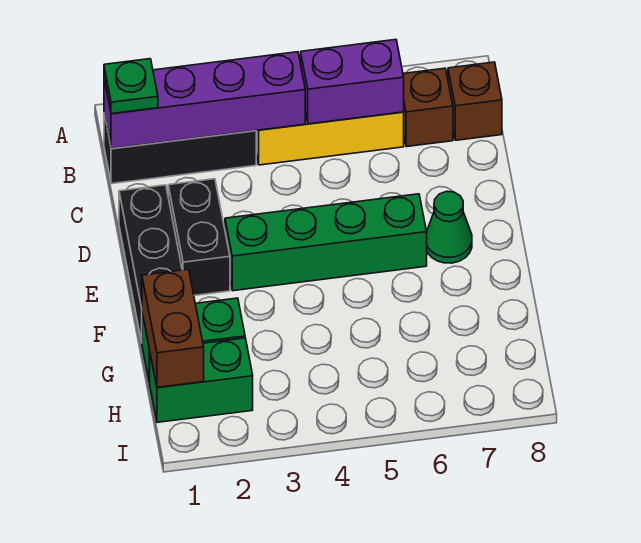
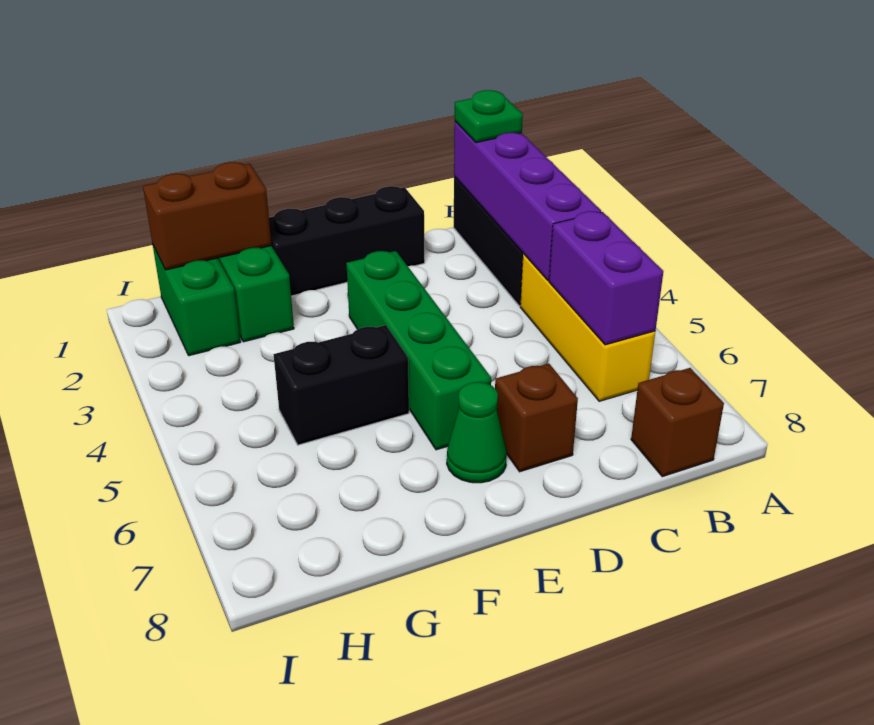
brown brick B7 level 1 -> brown brick D7 level 1
black brick D2:E2 level 1 -> black brick F5:G5 level 1

